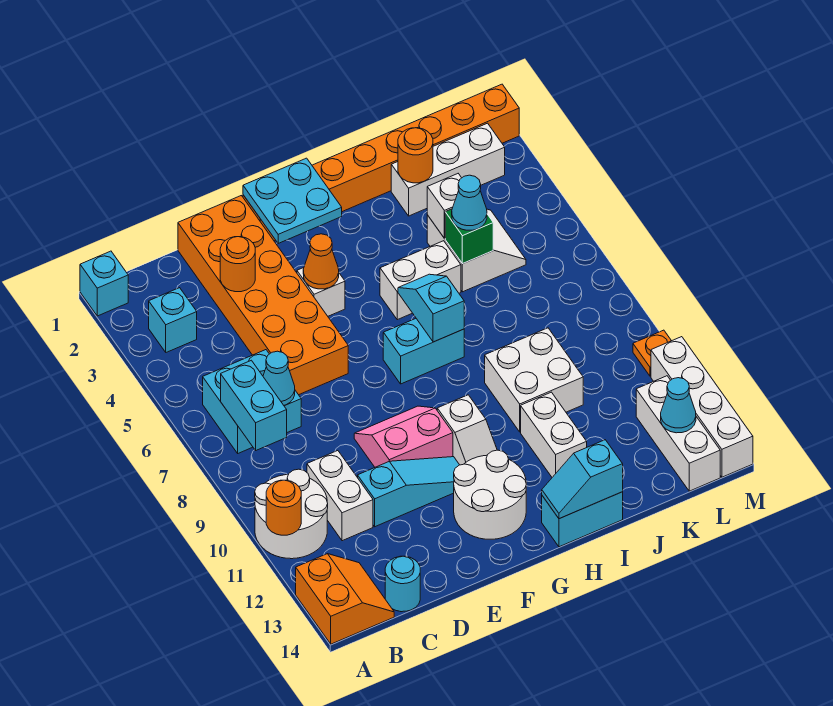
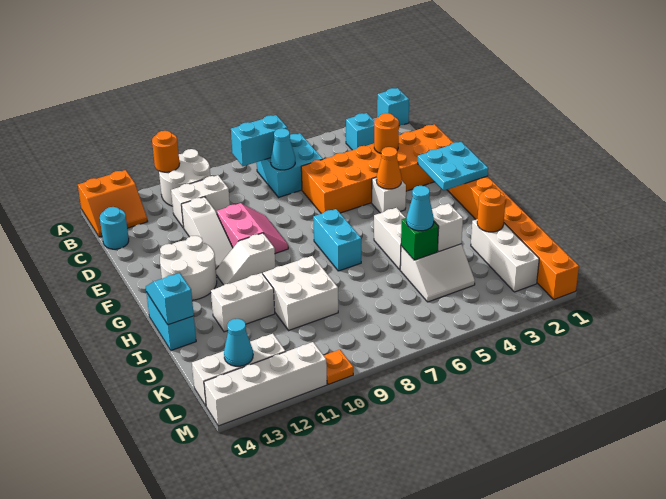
cyan slope D11:F11 level 1 top D -> white slope D11:F11 level 1 top D
cyan slope H6:H7 level 2 top 7 -> none

